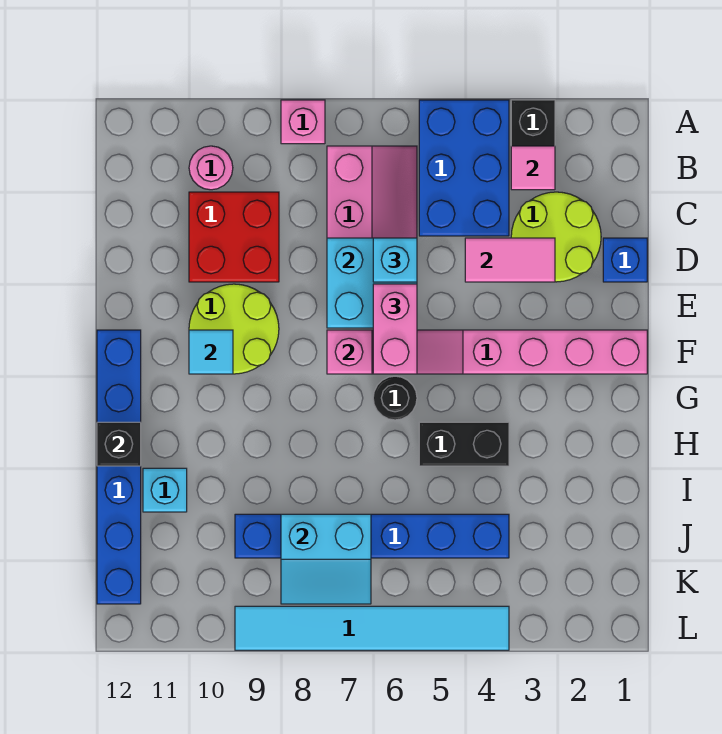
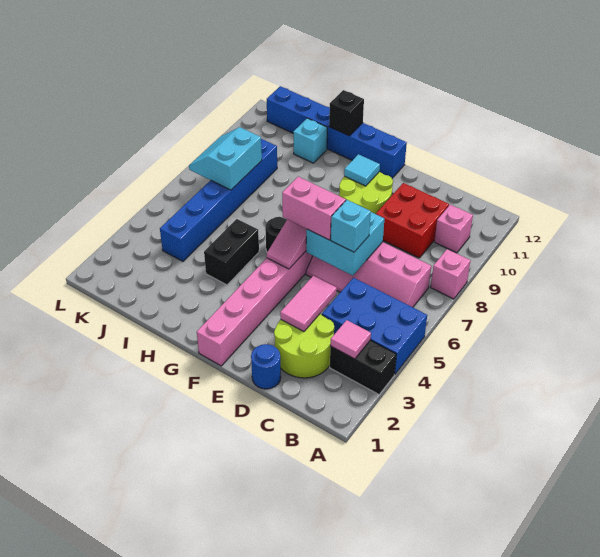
pink round brick B10 level 1 -> pink brick B10 level 1
blue brick D1 level 1 -> blue round brick D1 level 1
cyan tile L4:L9 level 1 -> none

